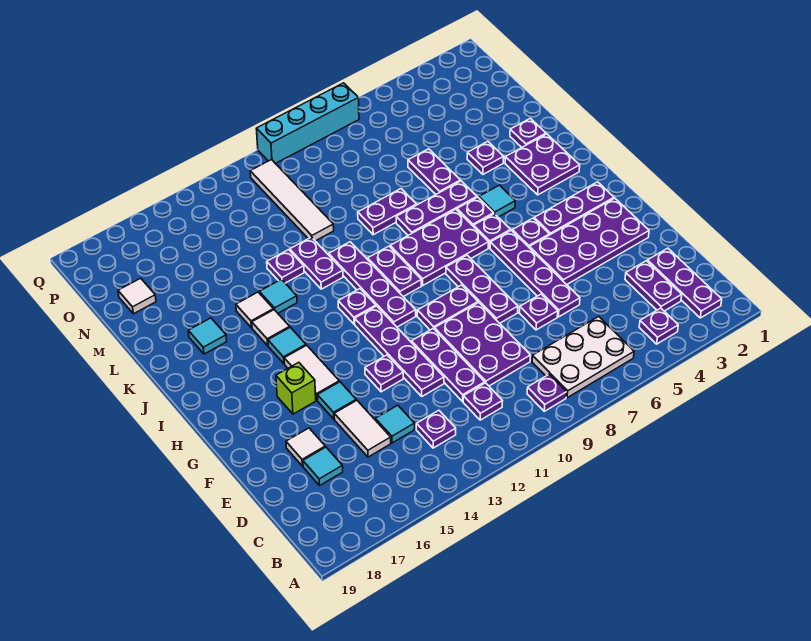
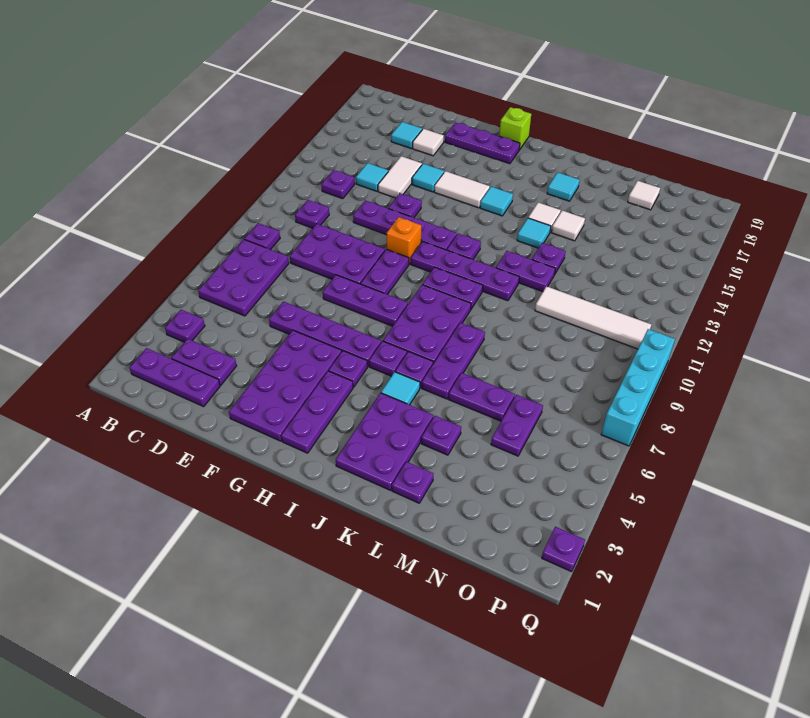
white plate B6:C8 level 1 -> purple plate B6:C8 level 1
purple plate D11:F11 level 1 -> purple plate F18:H18 level 1
white tile D15:E15 level 1 -> white tile E14:E15 level 1
purple plate E7 level 1 -> purple plate Q2 level 1
none -> orange brick G11 level 1
lime brick G16 level 1 -> lime brick H19 level 1
purple plate J2:K3 level 1 -> purple plate J2:K4 level 1
white tile J15 level 1 -> white tile L15 level 1
purple plate L8:L9 level 1 -> purple plate N5:N6 level 1

